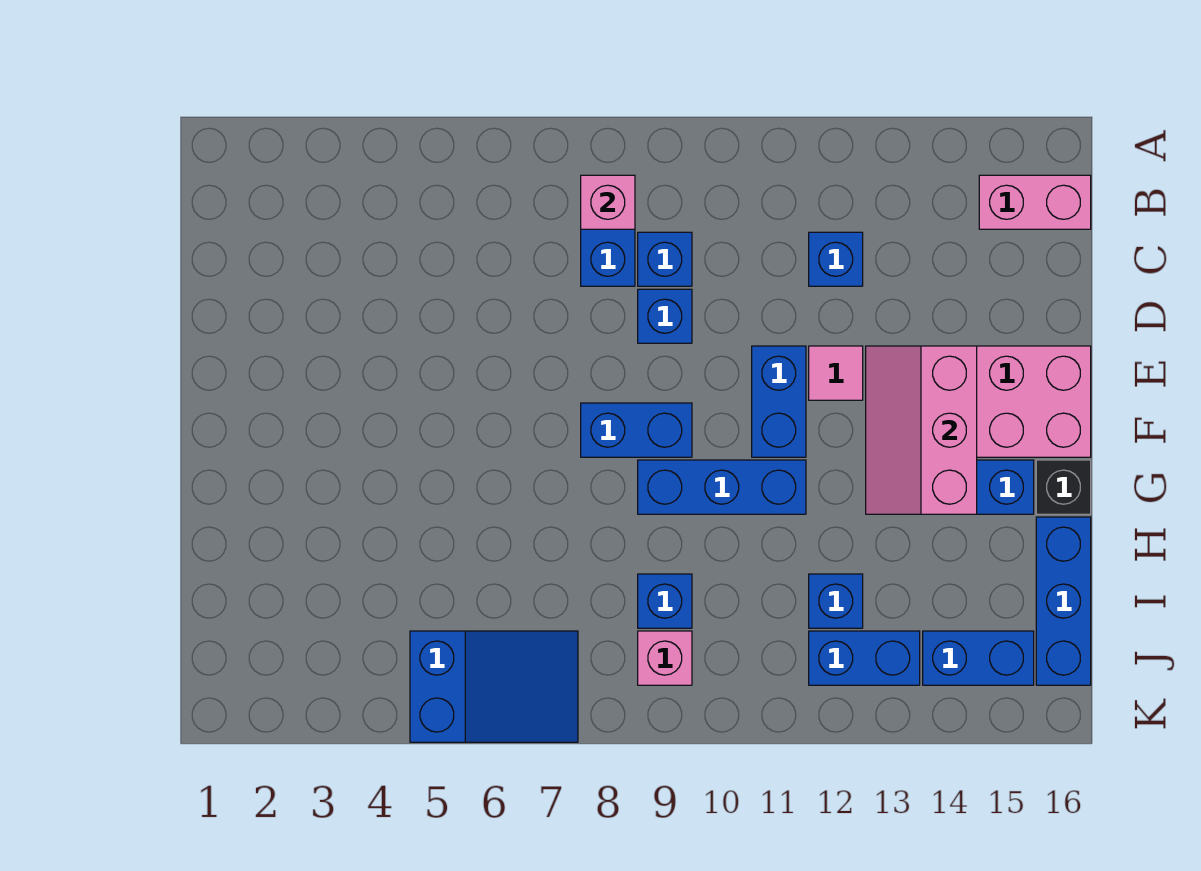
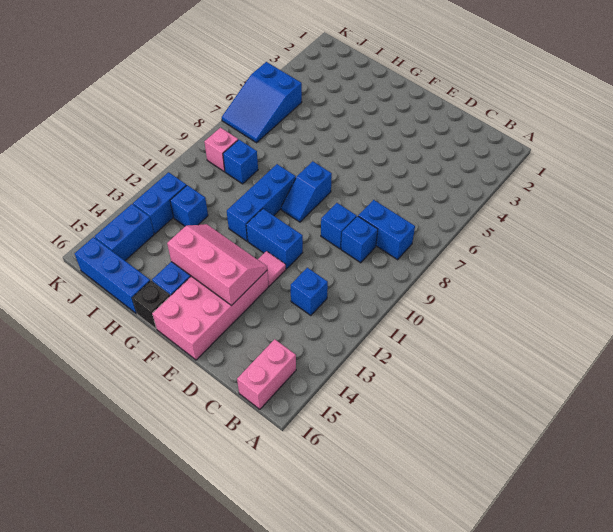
pink brick B8 level 2 -> none
blue brick F8:F9 level 1 -> blue slope F8:F9 level 1 top 8

